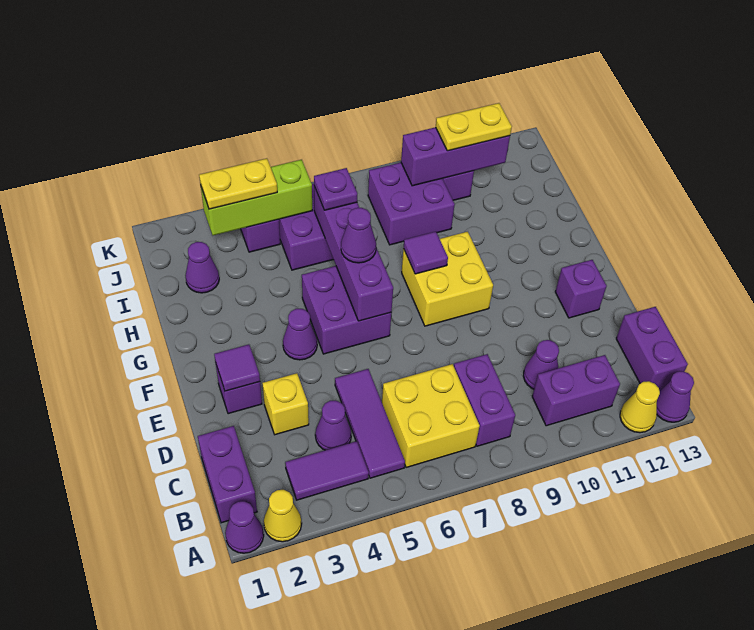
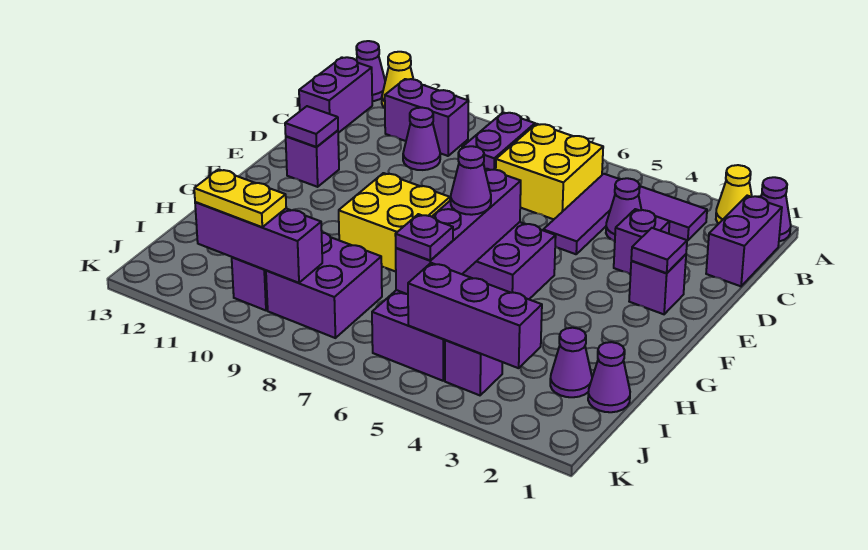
yellow brick D3 level 1 -> purple brick D3 level 1
purple cone F4 level 1 -> purple cone I1 level 1
purple tile G8 level 2 -> purple tile E12 level 2
lime brick J3:J5 level 2 -> purple brick J3:J5 level 2
yellow plate J3:J4 level 3 -> none

